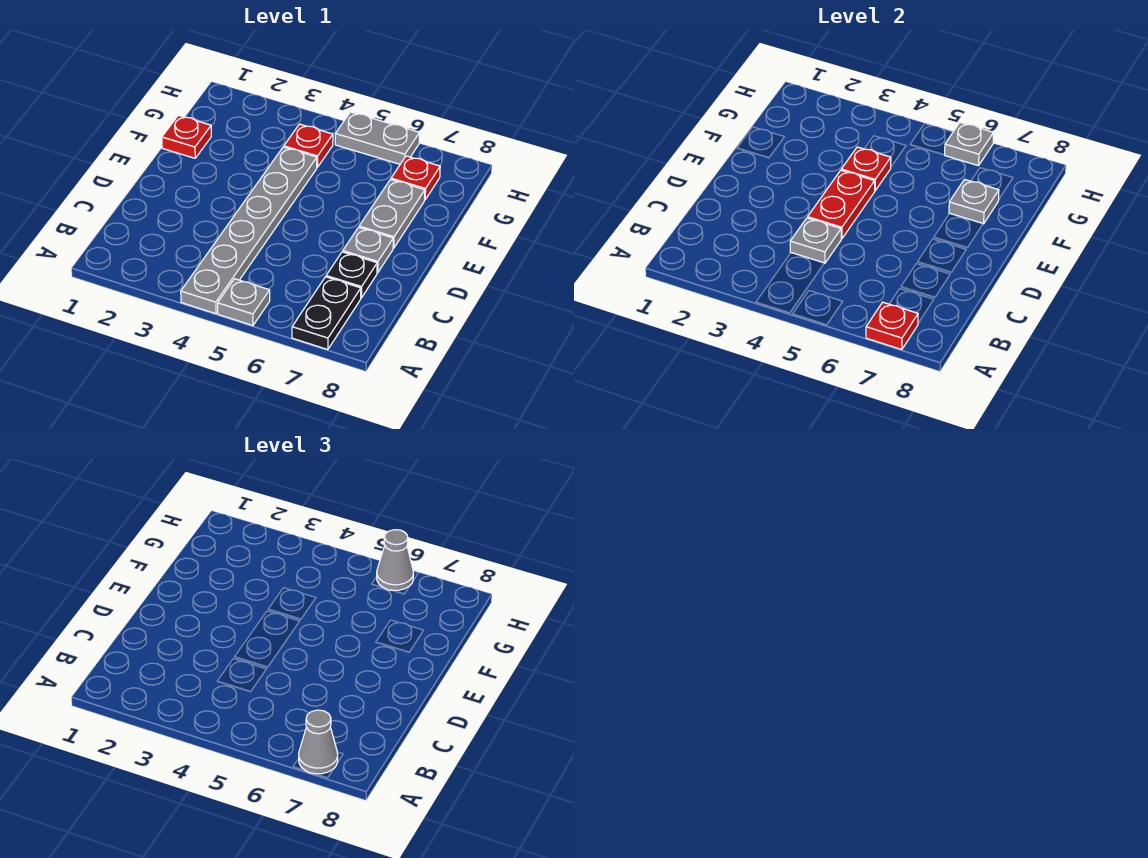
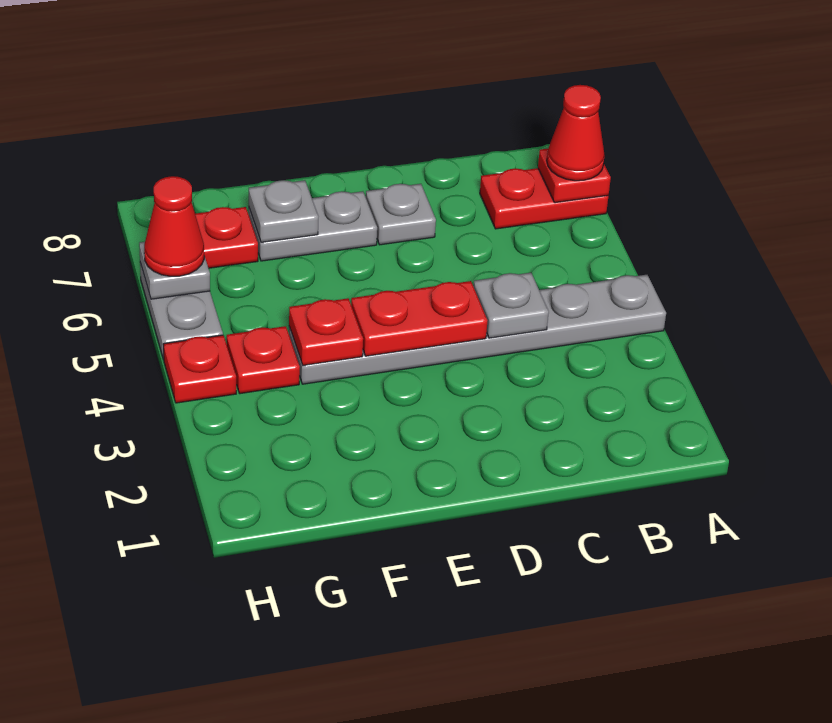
grey plate A5 level 1 -> none
black plate A7:B7 level 1 -> red plate A7:B7 level 1
grey cone A7 level 3 -> red cone A7 level 3
black plate C7 level 1 -> none
red plate F1 level 1 -> red plate H4 level 1
grey cone H6 level 3 -> red cone H6 level 3

